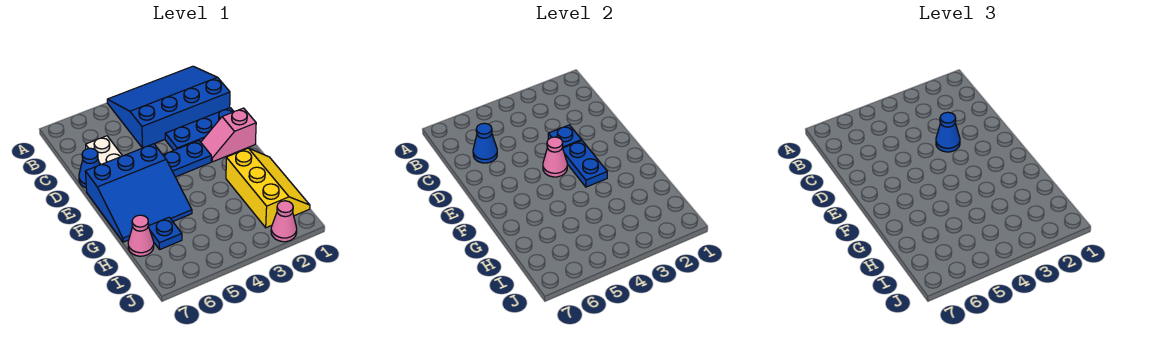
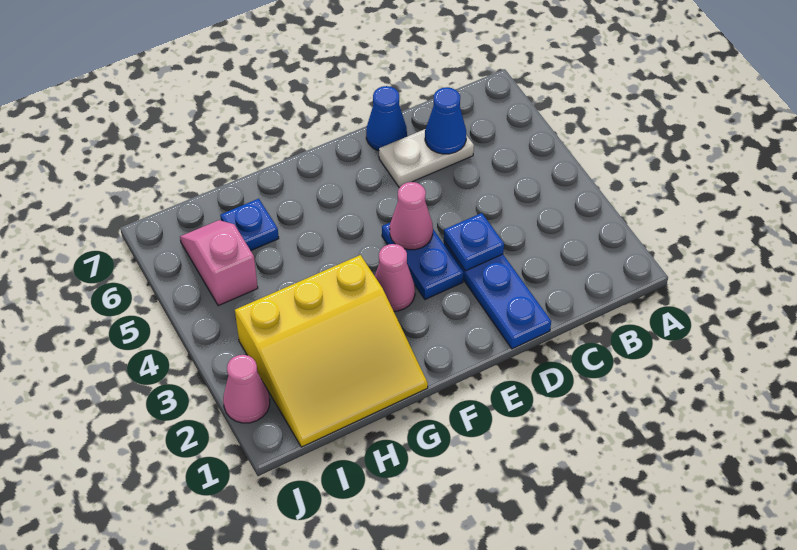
blue slope A1:C4 level 1 top C -> none
blue cone D3 level 3 -> none
pink slope E1:E2 level 1 top 1 -> pink slope I5:I6 level 1 top 5
blue plate E3:F3 level 2 -> none
blue slope E5:G7 level 1 top E -> none
yellow slope G1:I2 level 1 top 2 -> yellow slope G1:I3 level 1 top 3
pink cone H7 level 1 -> pink cone F3 level 1

